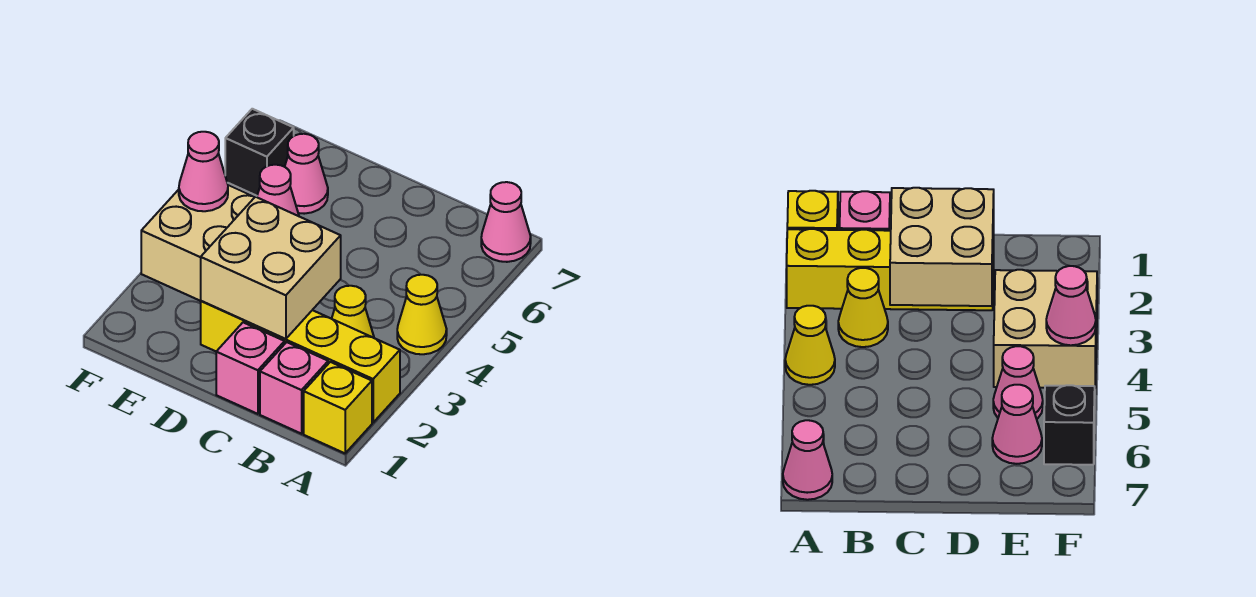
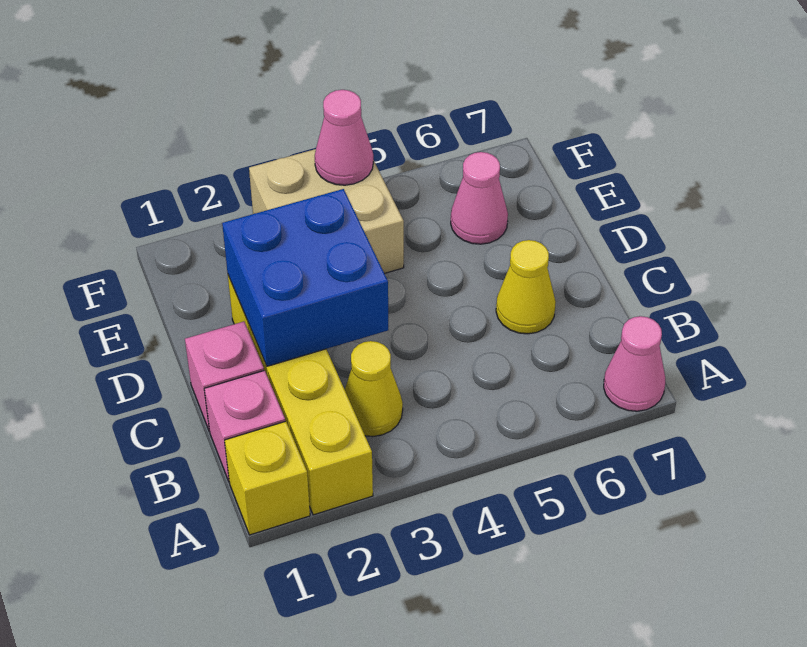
yellow cone A4 level 1 -> yellow cone C6 level 1
tan brick C2:D3 level 2 -> blue brick C2:D3 level 2
pink cone E5 level 1 -> none
black brick F6 level 1 -> none

